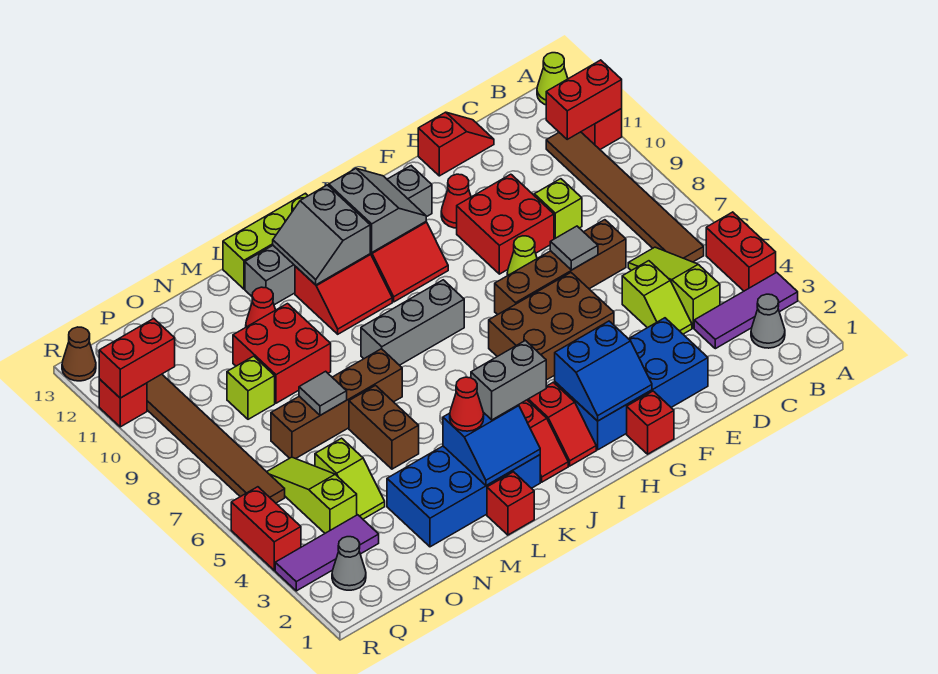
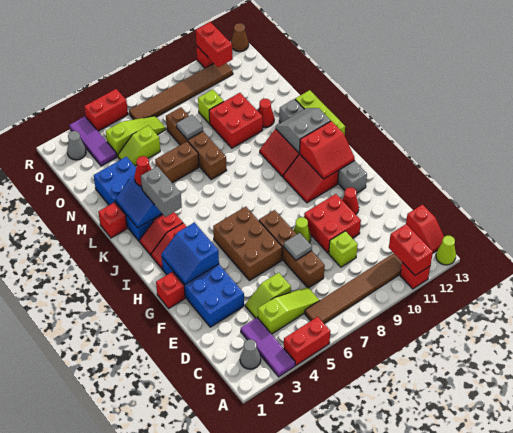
red slope D13:E13 level 1 top E -> red slope B13:C13 level 1 top C
grey slope H11:I12 level 2 top I -> red slope H11:I12 level 2 top I
grey brick I8:K8 level 1 -> none

